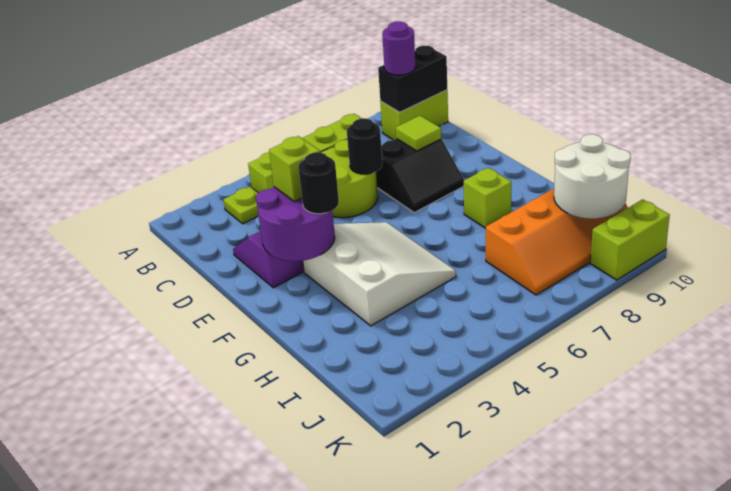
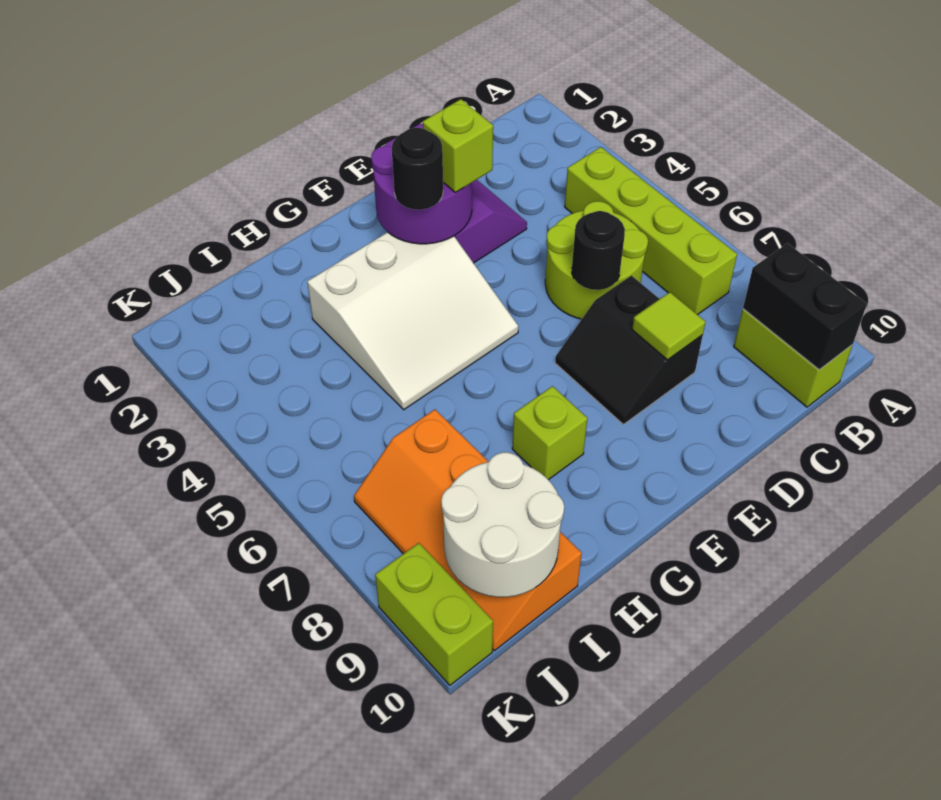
lime plate B3 level 1 -> none
purple round brick B9 level 3 -> none

